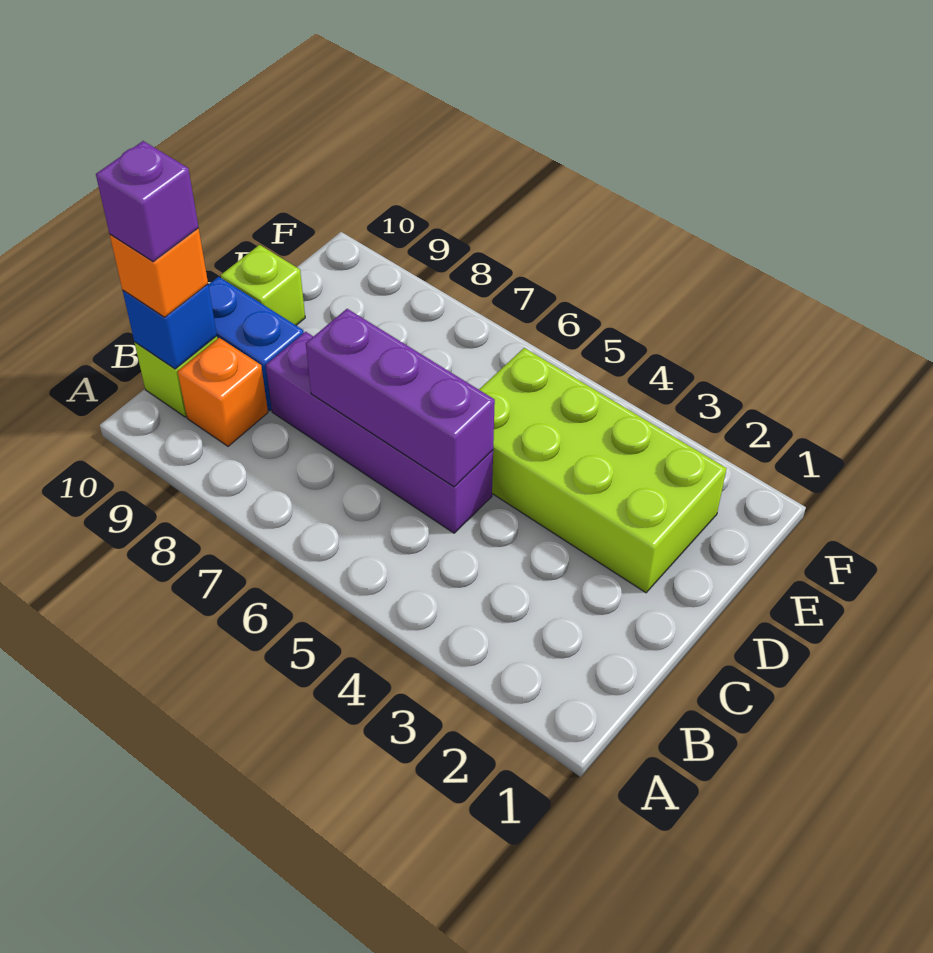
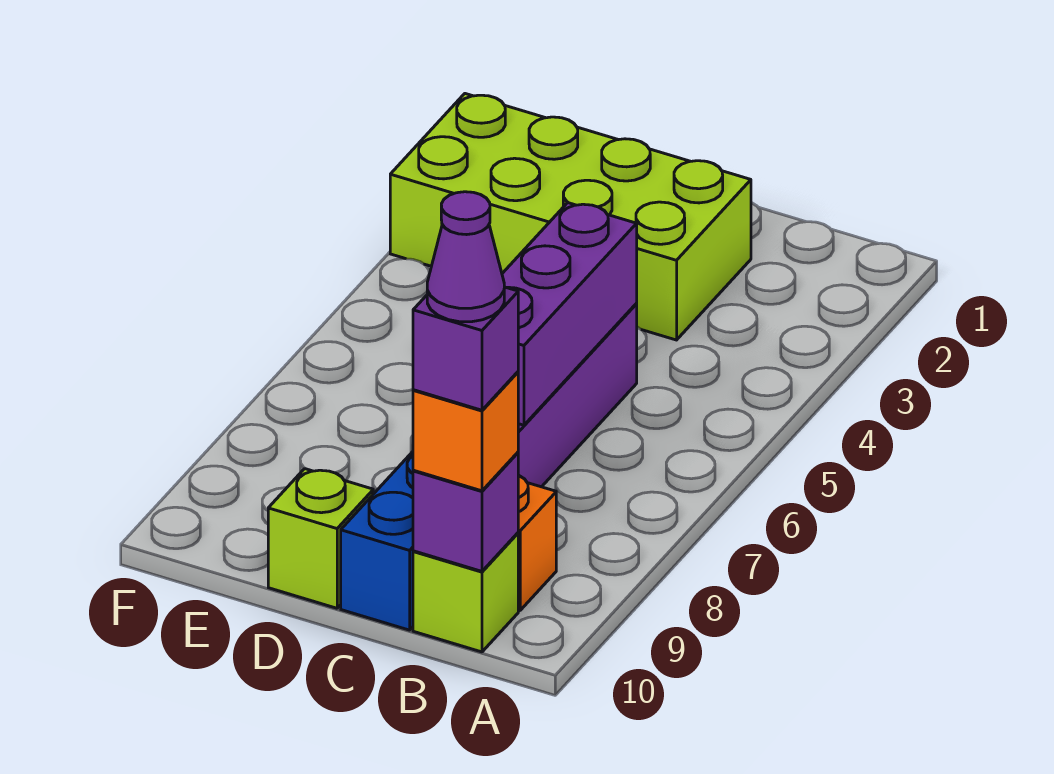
blue brick B10 level 2 -> purple brick B10 level 2
none -> purple cone B10 level 5
lime brick D2:E5 level 1 -> lime brick C2:F3 level 1

